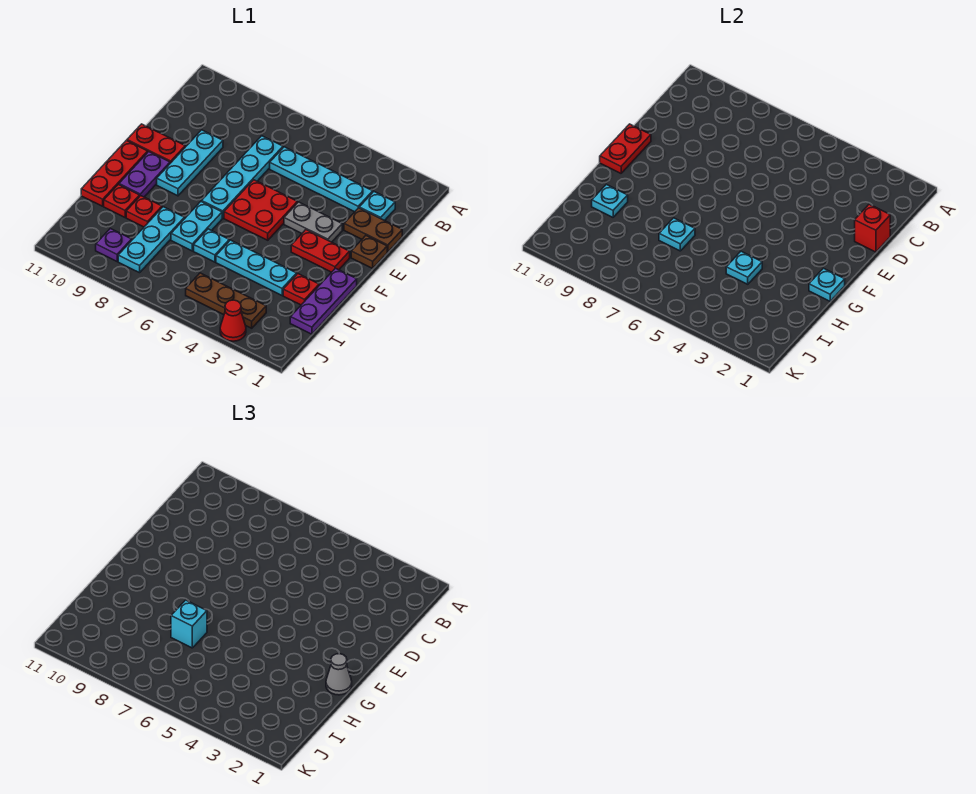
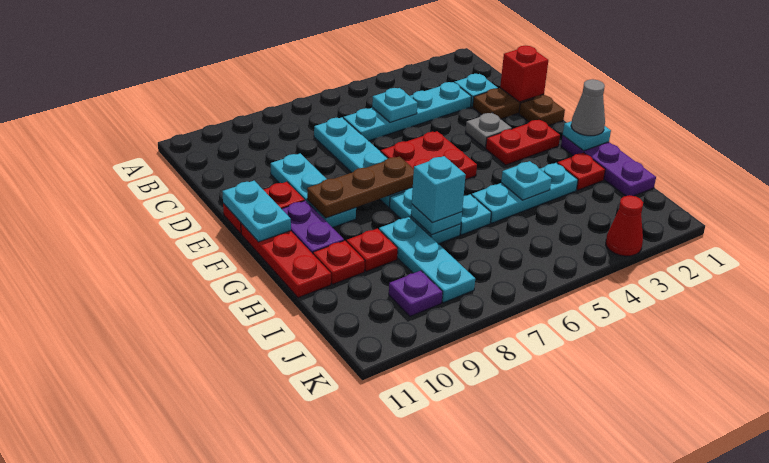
grey plate E3:E4 level 1 -> grey plate E3 level 1
red plate E11:F11 level 2 -> cyan plate E11:F11 level 2
cyan plate H10 level 2 -> cyan plate C5 level 2
brown plate J3:J5 level 1 -> brown plate F7:F9 level 2

